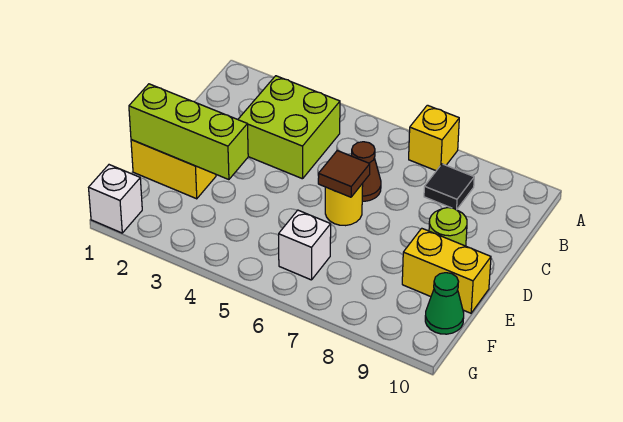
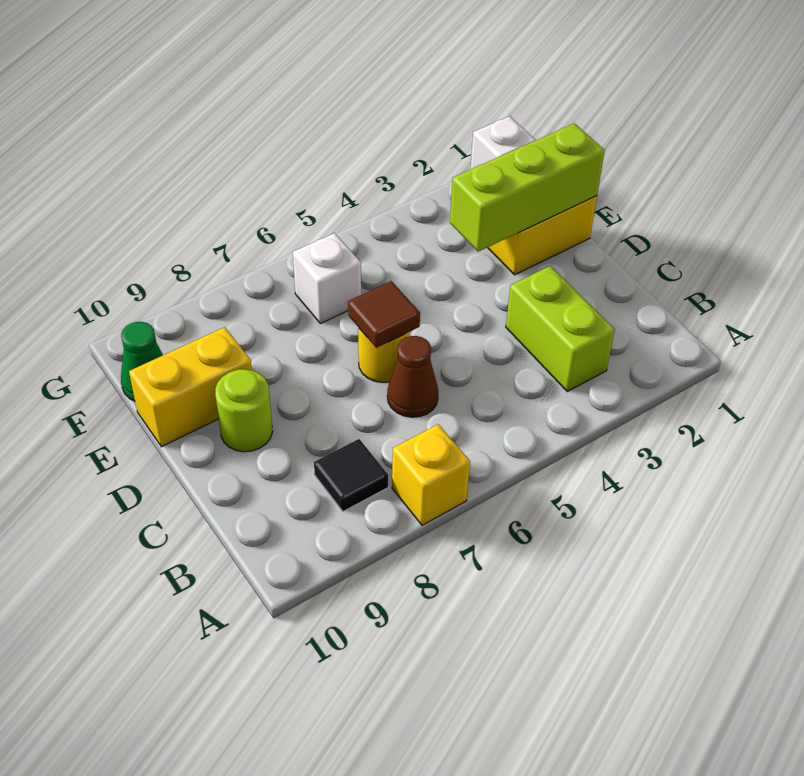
lime brick B3:C4 level 1 -> lime brick B3:C3 level 1

